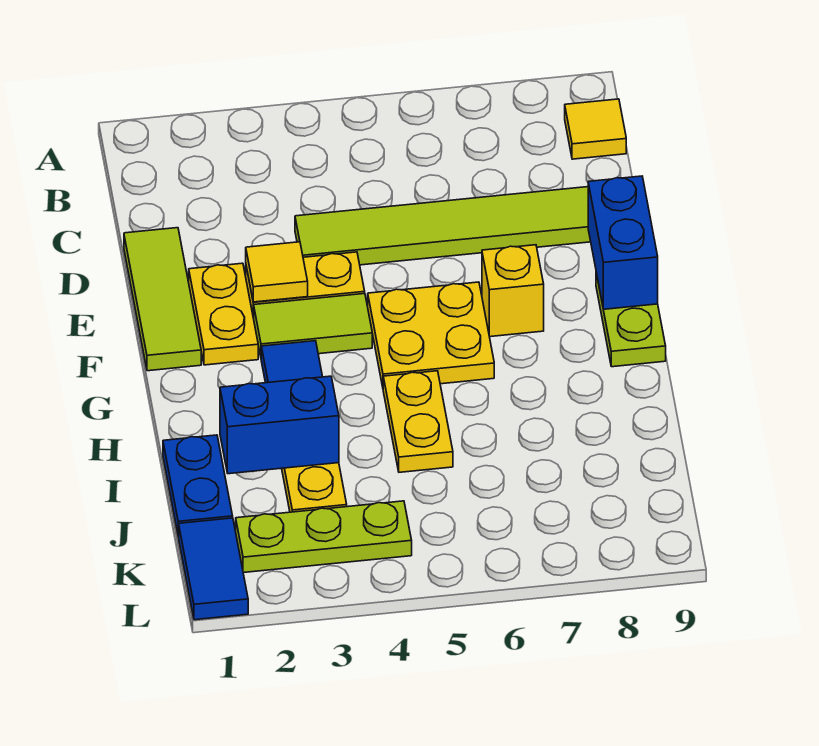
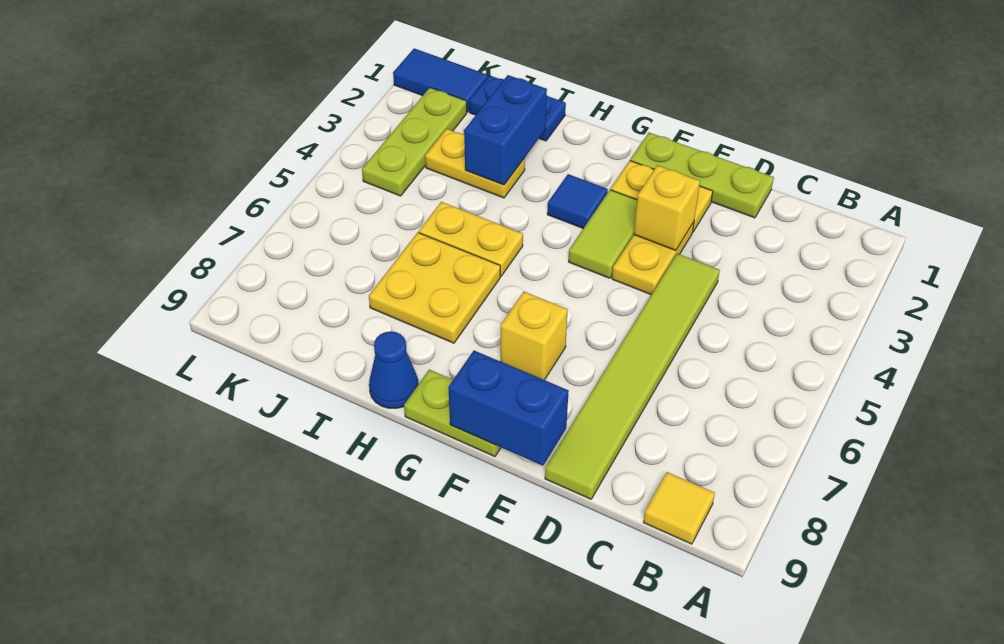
lime tile D1:F1 level 1 -> lime plate D1:F1 level 1
yellow tile E3 level 2 -> yellow brick E3 level 2
yellow plate F5:G6 level 1 -> yellow plate H6:I7 level 1
none -> blue cone H9 level 1

